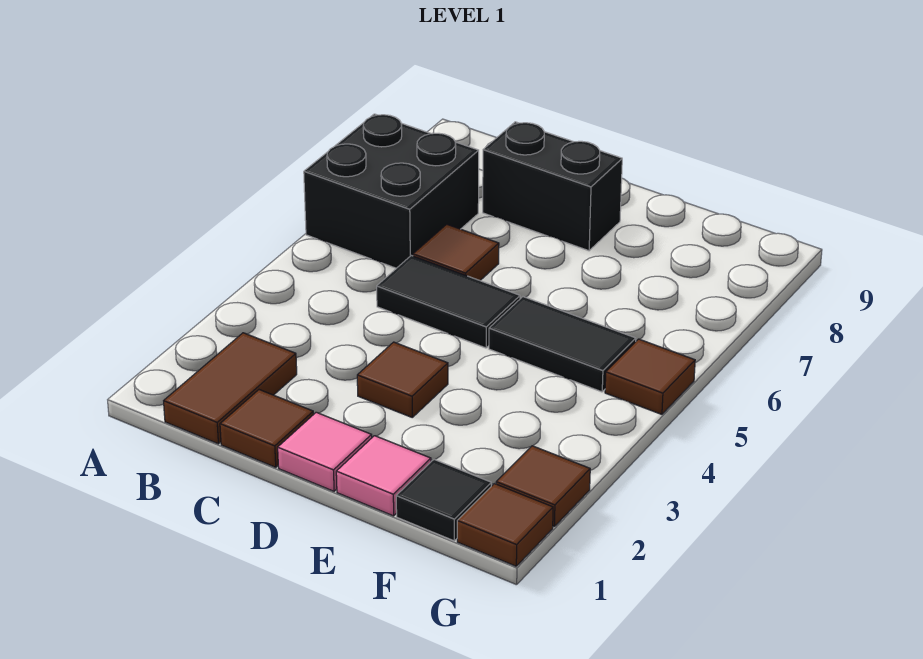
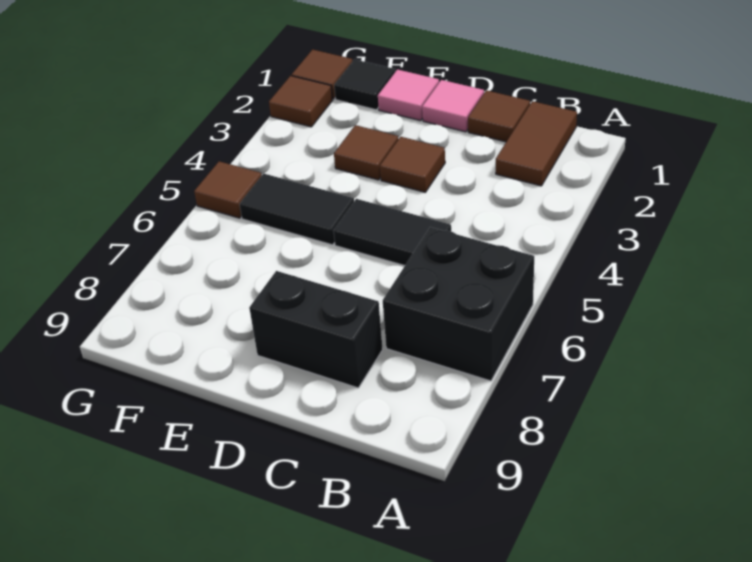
brown tile C6 level 1 -> brown tile E3 level 1

